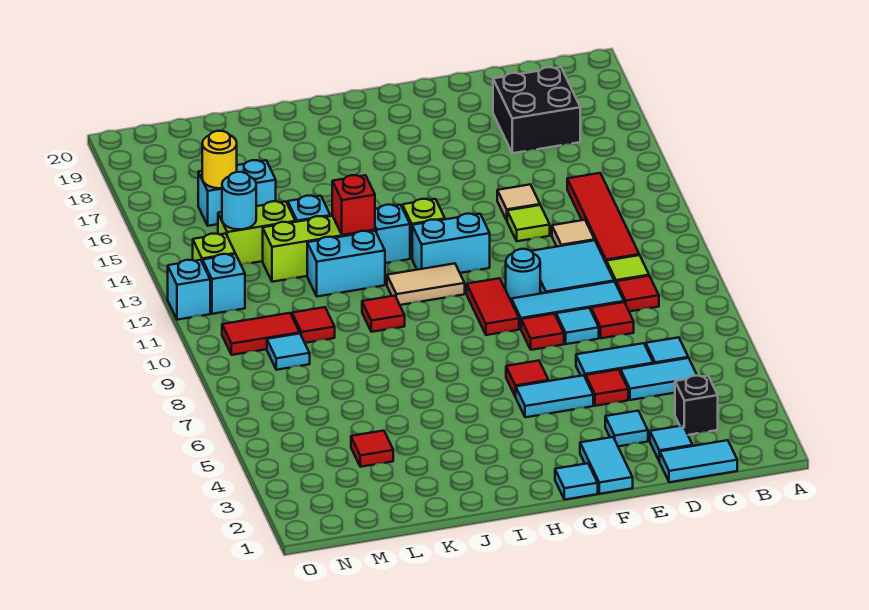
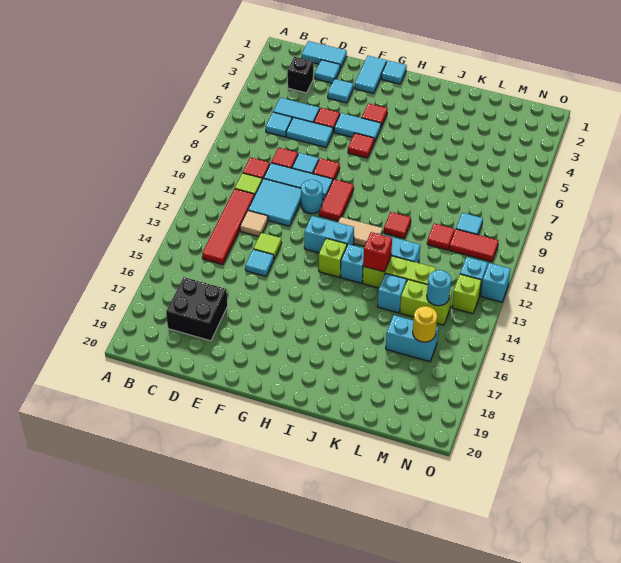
tan tile E14 level 1 -> cyan tile E14 level 1
red tile L4 level 1 -> red tile G4 level 1

